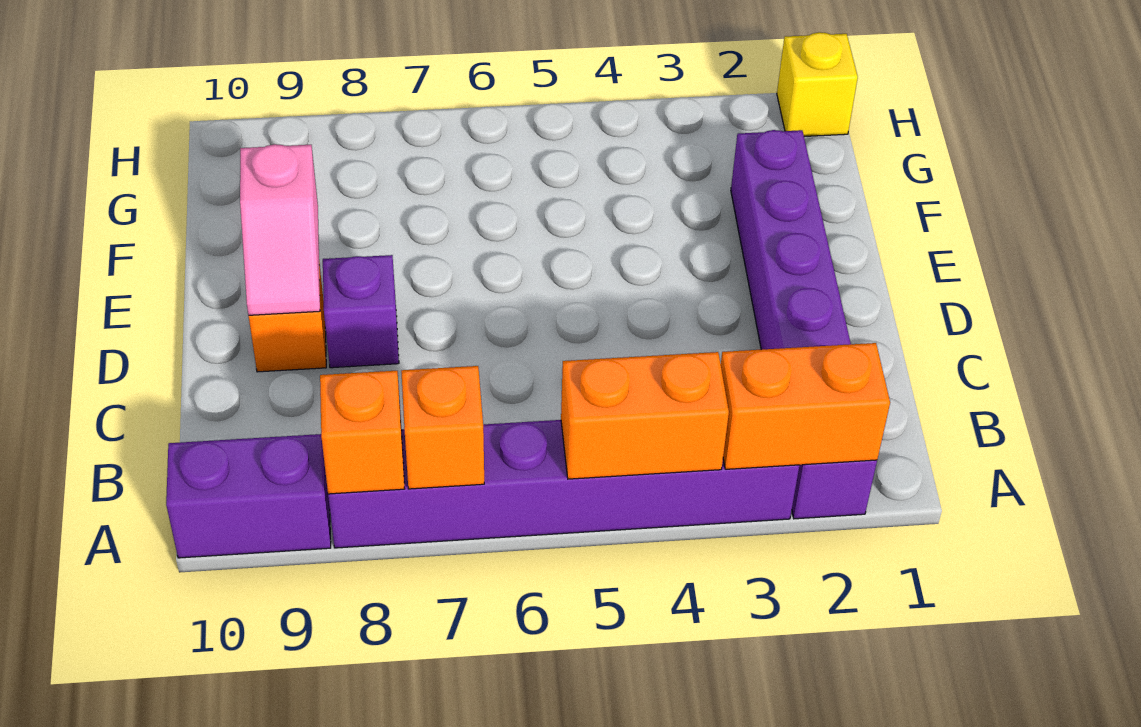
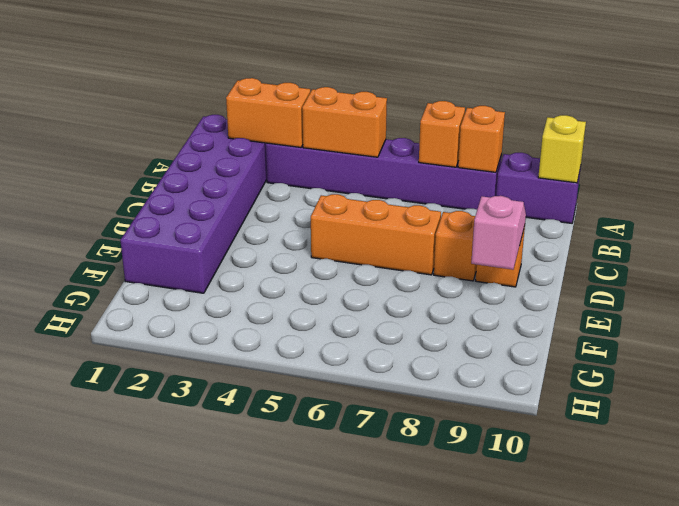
purple brick A2:F2 level 1 -> purple brick A1:F2 level 1
none -> orange brick D5:D7 level 1
purple brick D8 level 1 -> orange brick D8 level 1
yellow brick H1 level 1 -> yellow brick A10 level 2

